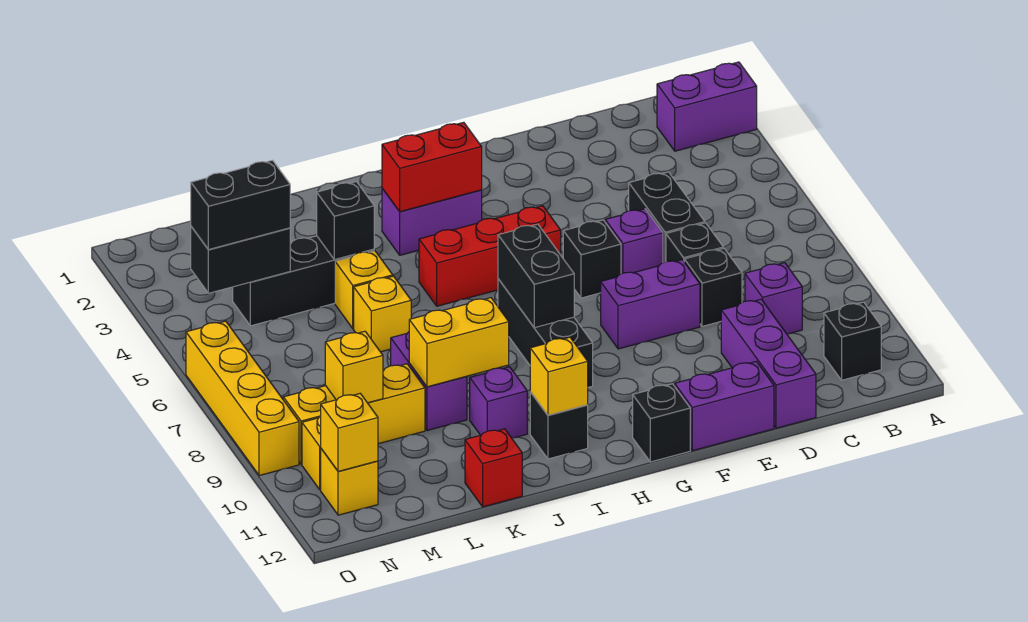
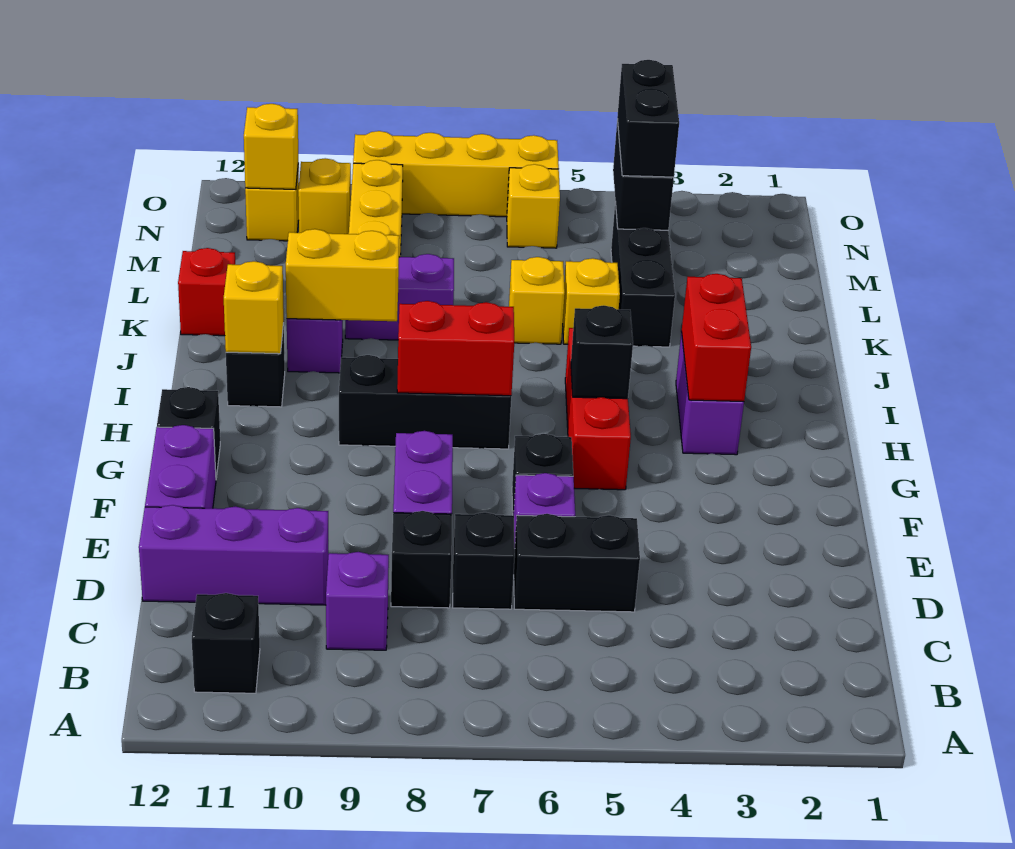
purple brick A2:B2 level 1 -> none
black brick H7:H8 level 2 -> red brick H7:H8 level 2
yellow brick J9:K9 level 2 -> yellow brick J9:J10 level 2
black brick K4 level 2 -> black brick H5 level 2
yellow brick M9 level 2 -> yellow brick N6 level 1

